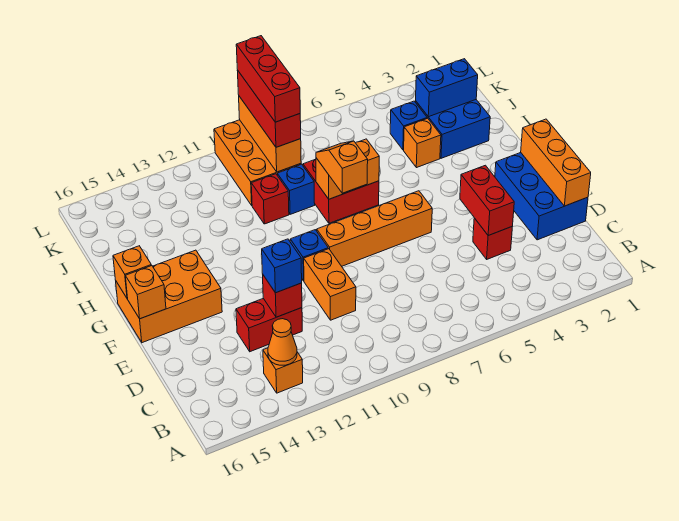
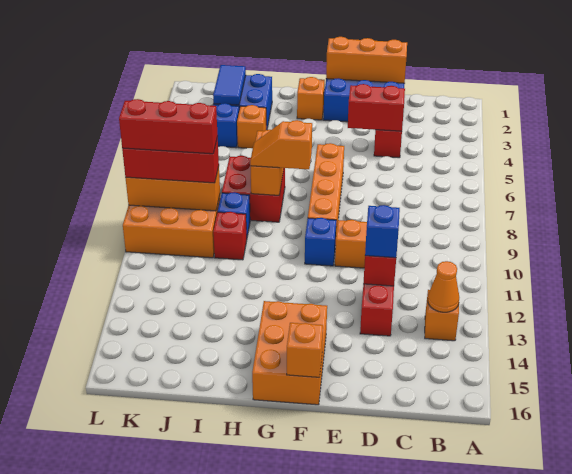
orange brick G16 level 2 -> orange brick G2 level 1
blue brick J2:J3 level 2 -> blue tile J2:J3 level 2

